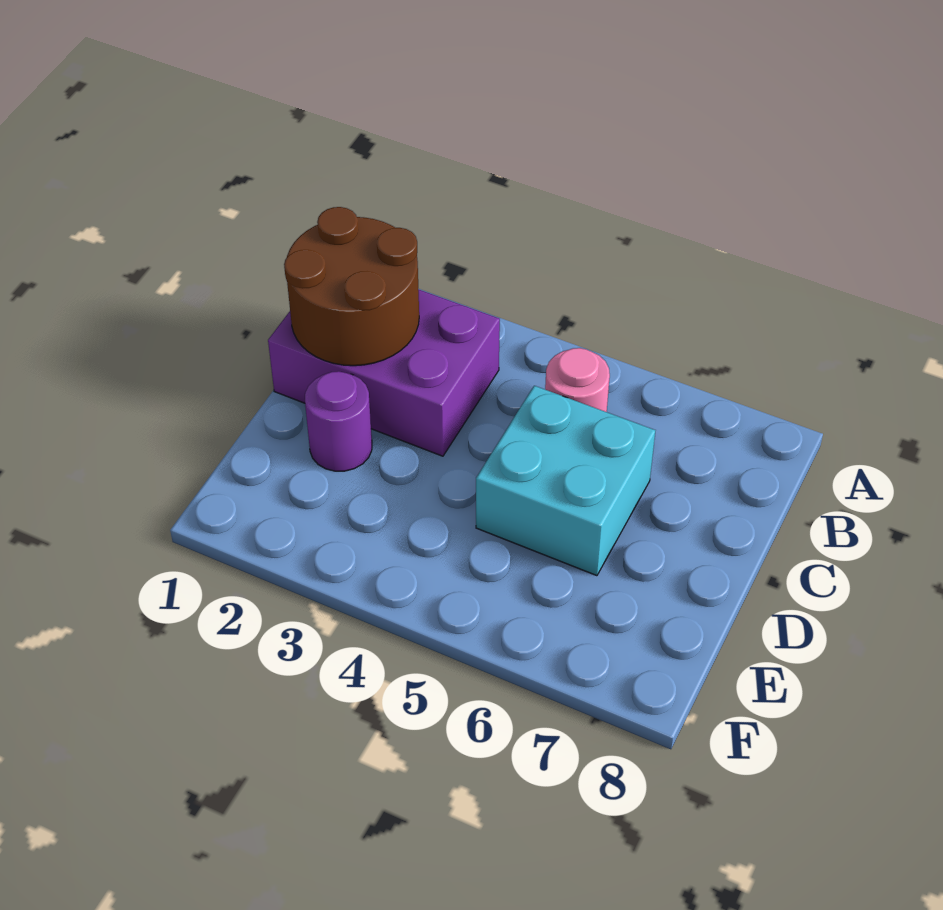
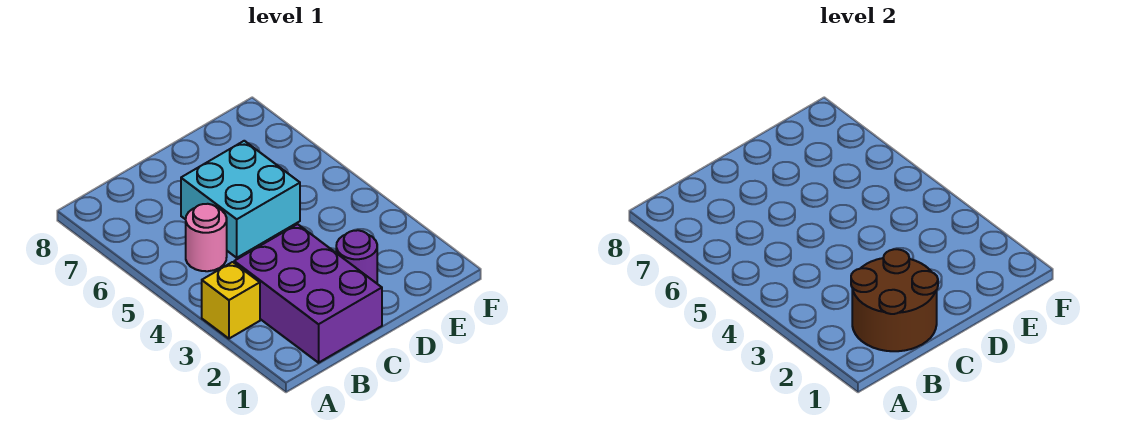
none -> yellow brick A3 level 1

